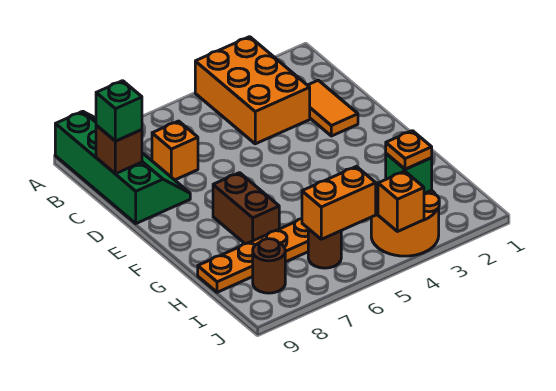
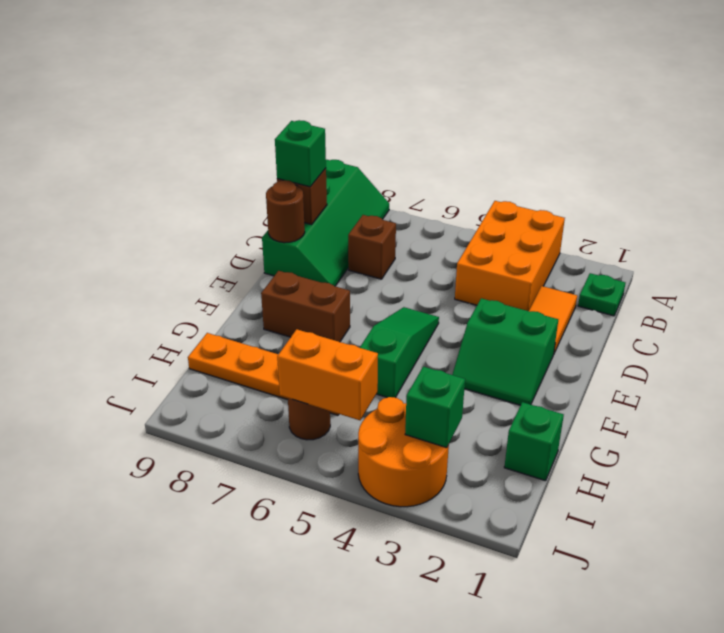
none -> green plate B1 level 1
orange brick C7 level 1 -> brown brick C7 level 1
none -> green slope E2:F3 level 1 top E
none -> green slope E5:G5 level 1 top G
brown brick F7:G7 level 1 -> brown brick F7:F8 level 1
none -> green brick H1 level 1
orange plate I3 level 3 -> none
brown round brick I8 level 1 -> brown round brick D9 level 2
orange brick J4 level 2 -> none

